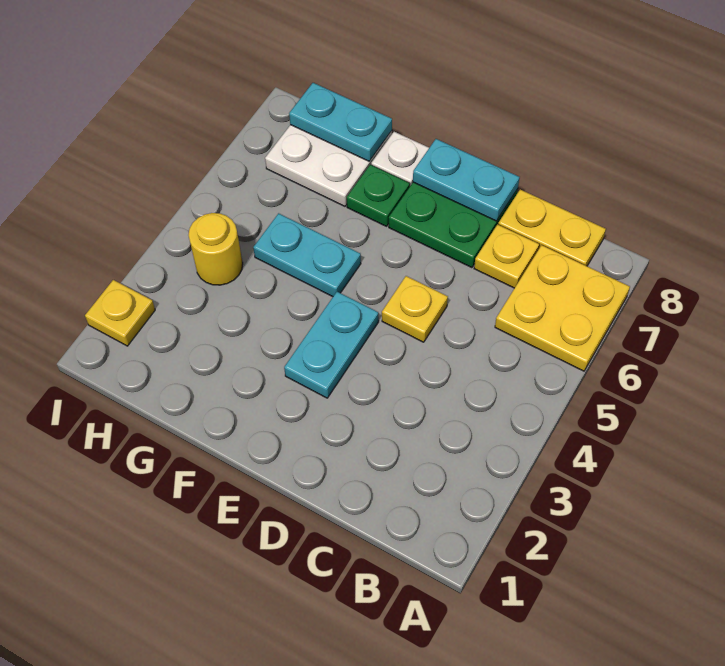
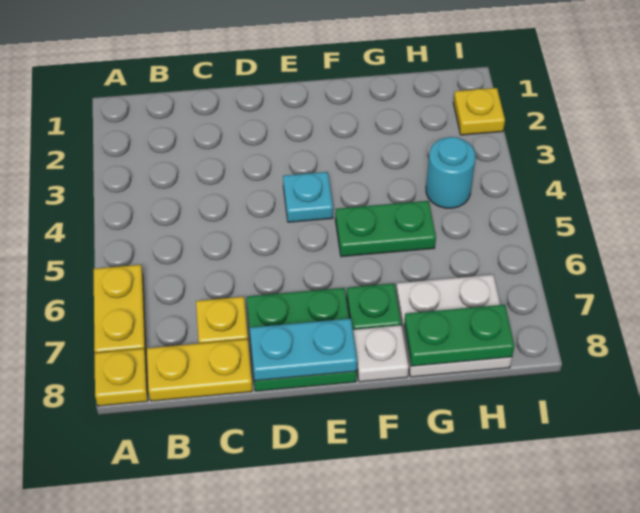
yellow plate A6:B7 level 1 -> yellow plate A6:A7 level 1
yellow plate D5 level 1 -> yellow plate A8 level 1
cyan plate E3:E4 level 1 -> cyan plate E4 level 1
cyan plate F5:G5 level 1 -> green plate F5:G5 level 1
cyan plate G8:H8 level 2 -> green plate G8:H8 level 2
yellow round brick H4 level 1 -> cyan round brick H4 level 1

